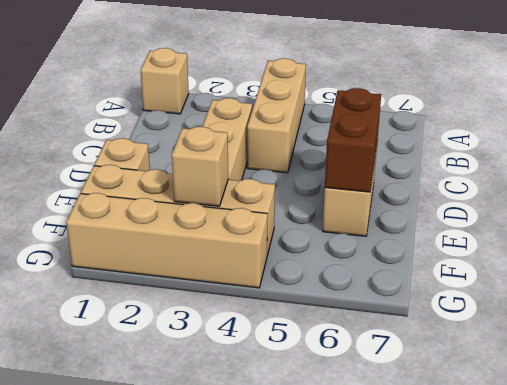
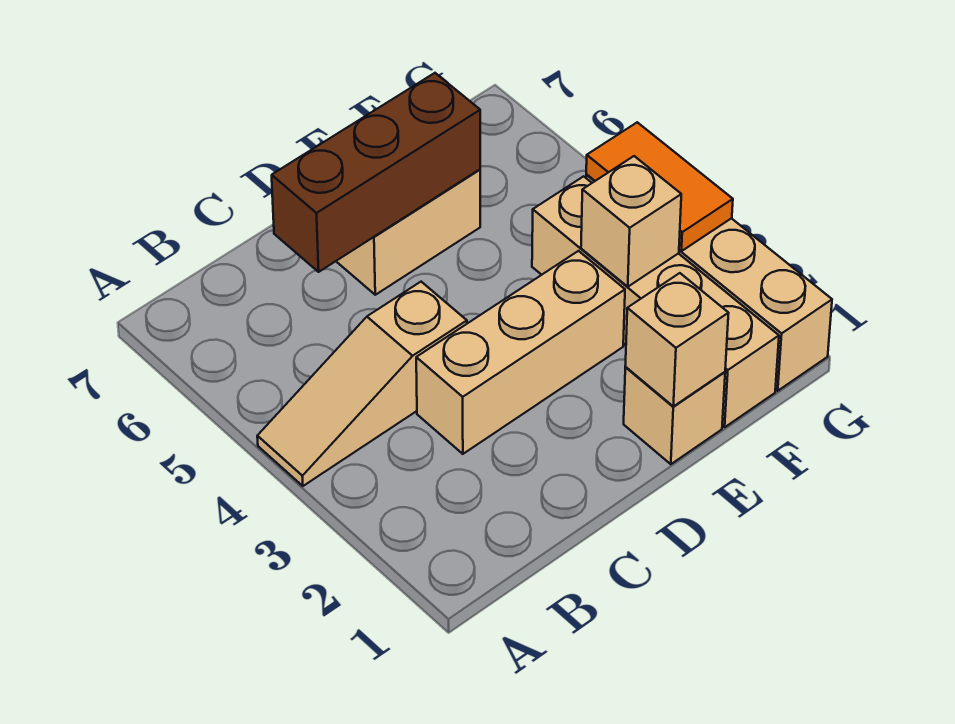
tan brick A1 level 1 -> tan brick E1 level 2
tan brick A4:C4 level 1 -> tan slope A4:C4 level 1 top C
brown brick D6:E6 level 2 -> brown brick C6:E6 level 2
none -> orange tile G3:G4 level 2

